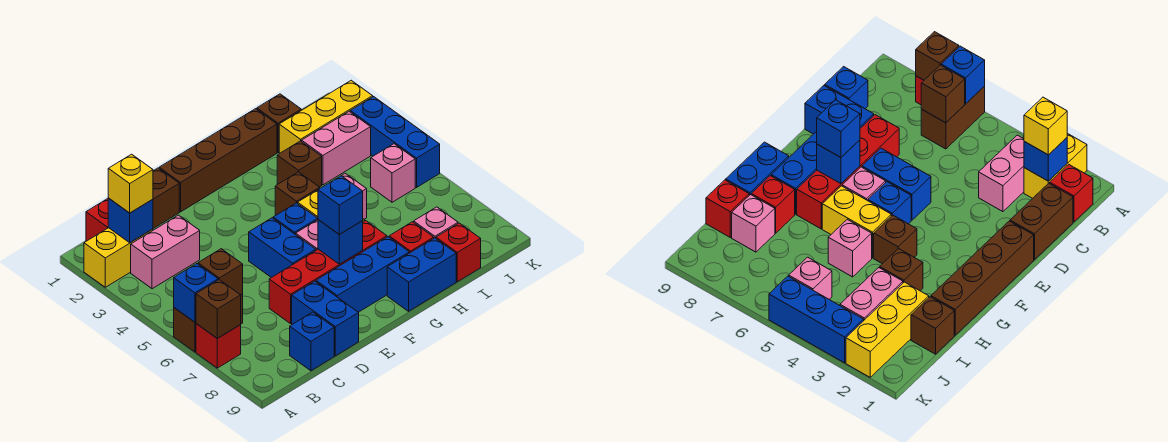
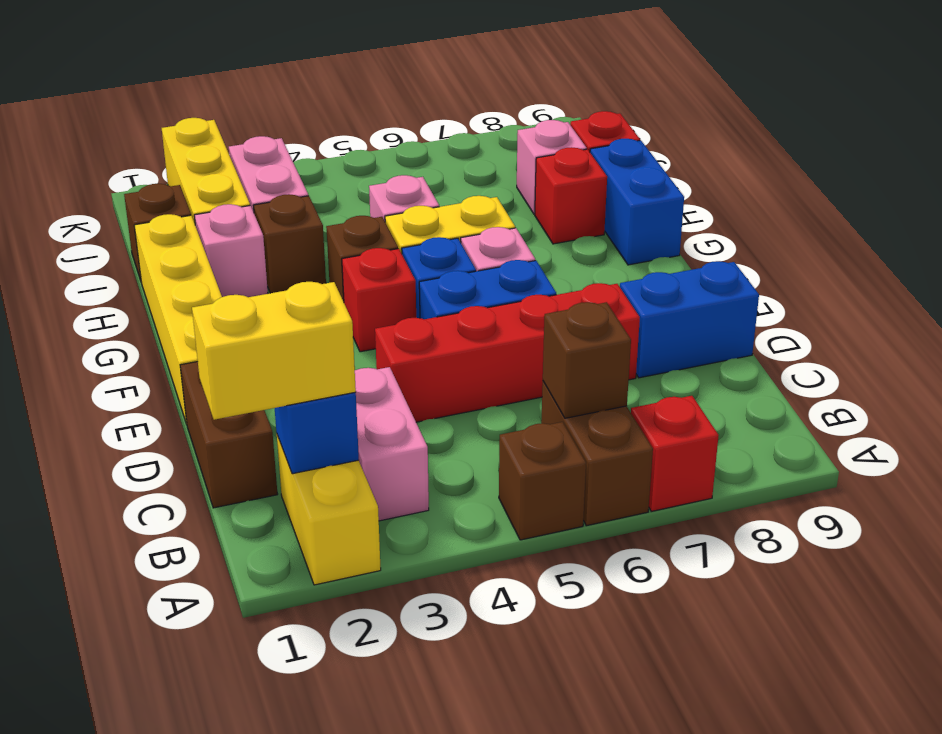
blue brick A6 level 2 -> none
brown brick A7 level 2 -> brown brick A5 level 1
red brick B1 level 1 -> red brick F4 level 1
yellow brick B2 level 3 -> yellow brick B1:B2 level 3
blue brick C9 level 1 -> none
red brick D7:G7 level 1 -> red brick D4:D7 level 1
brown brick E1:H1 level 1 -> yellow brick E1:H1 level 1
blue brick E8:G8 level 1 -> none
blue brick F7 level 2 -> none
blue brick F7 level 3 -> none
pink brick J5 level 1 -> pink brick H2 level 1
blue brick K3:K5 level 1 -> none

